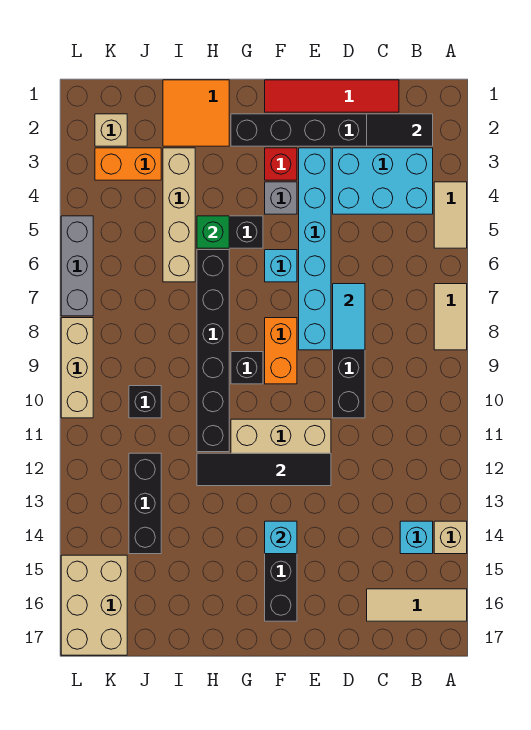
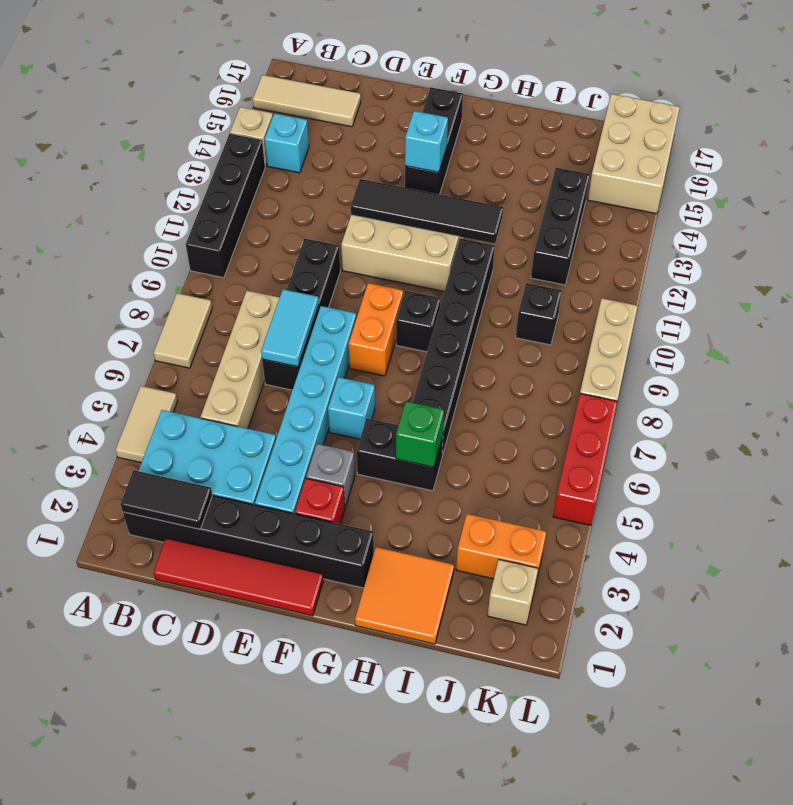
none -> black brick A10:A13 level 1
tan brick I3:I6 level 1 -> tan brick C5:C8 level 1
grey brick L5:L7 level 1 -> red brick L5:L7 level 1

